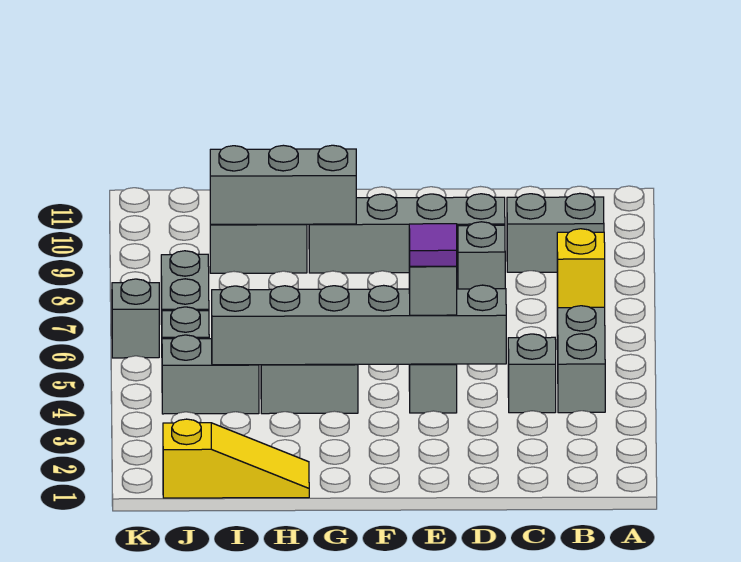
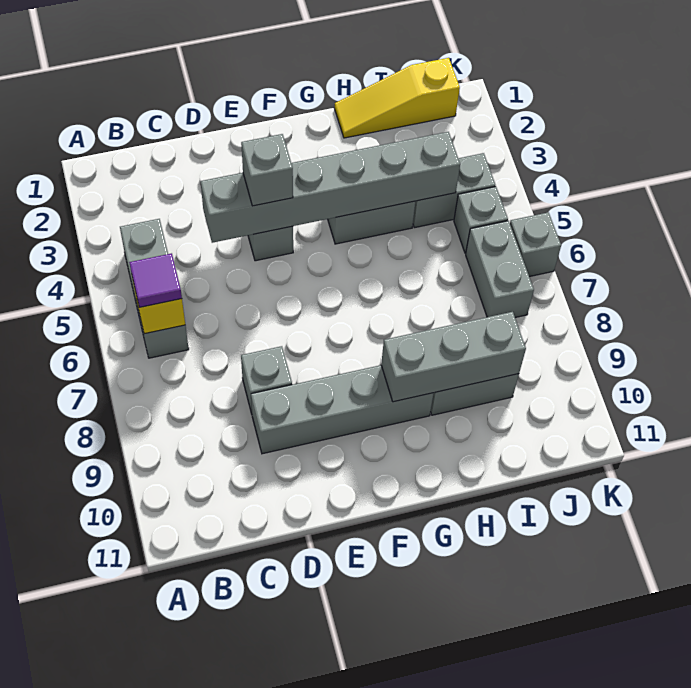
grey brick B9:C9 level 1 -> none
grey brick C4 level 1 -> none
purple tile E4 level 4 -> purple tile B6 level 3

